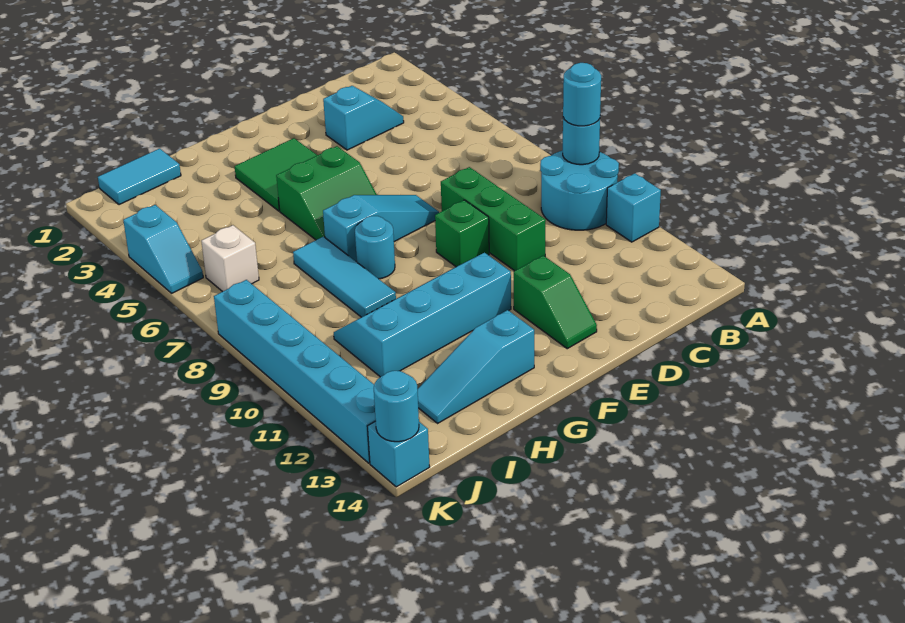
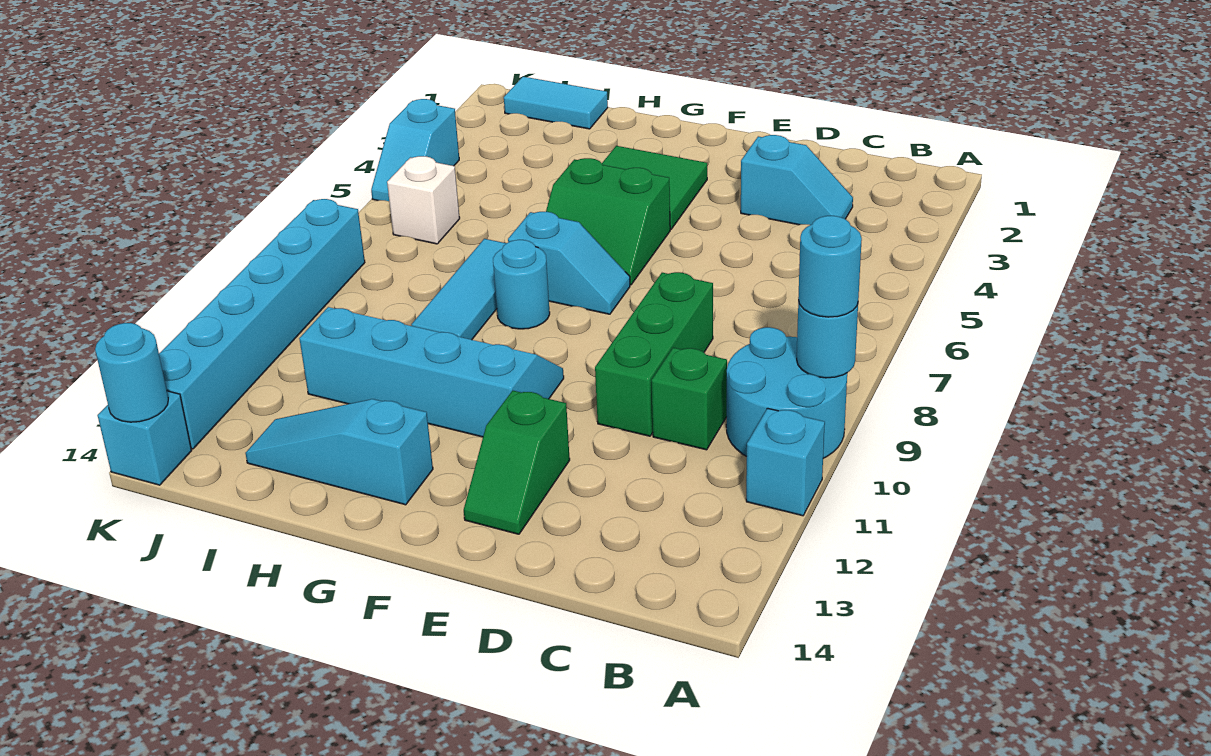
cyan slope E7:G7 level 1 top G -> cyan slope F7:G7 level 1 top G
green brick E9 level 1 -> green brick C10 level 1

